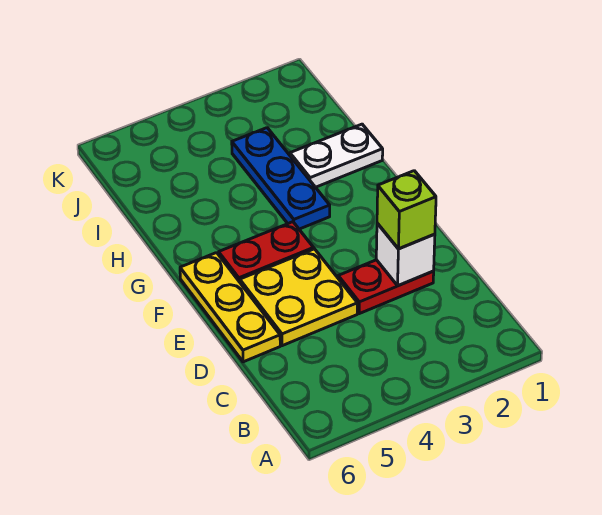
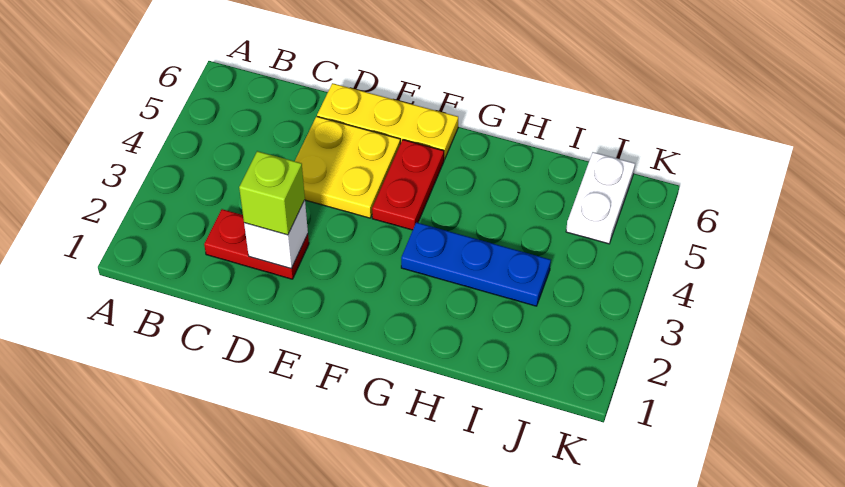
red plate D2:D3 level 1 -> red plate C2:D2 level 1
white plate H1:H2 level 1 -> white plate J5:J6 level 1

